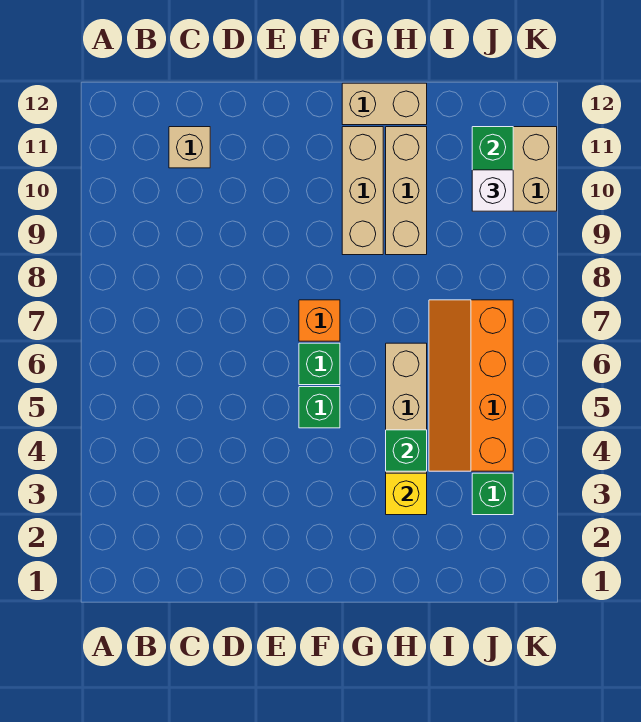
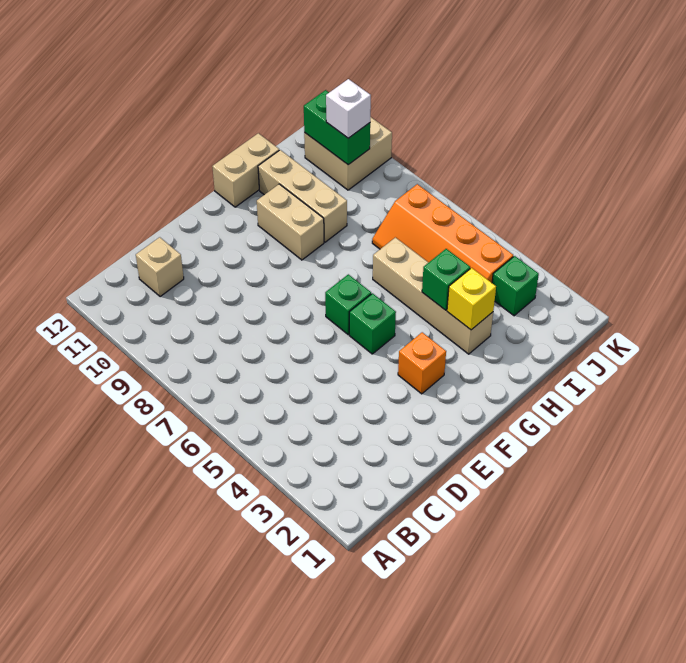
orange brick F7 level 1 -> orange brick F3 level 1
tan brick G9:G11 level 1 -> tan brick G9:G10 level 1

